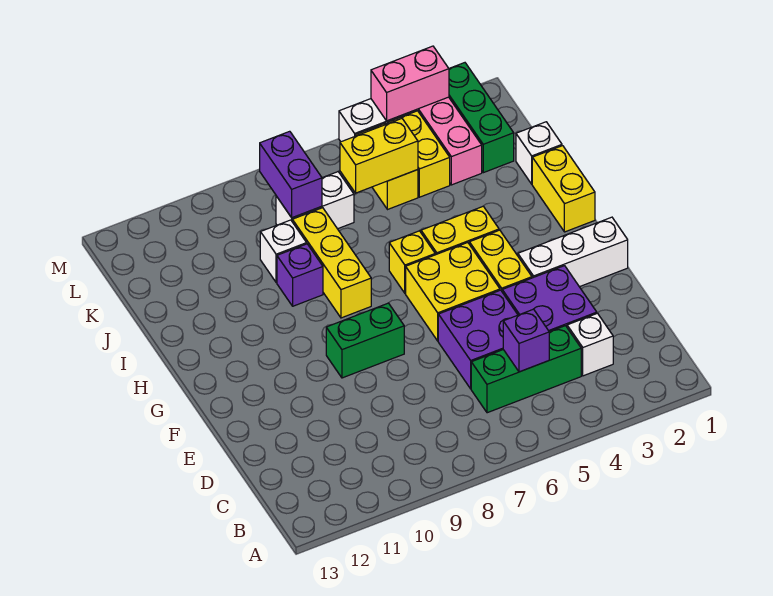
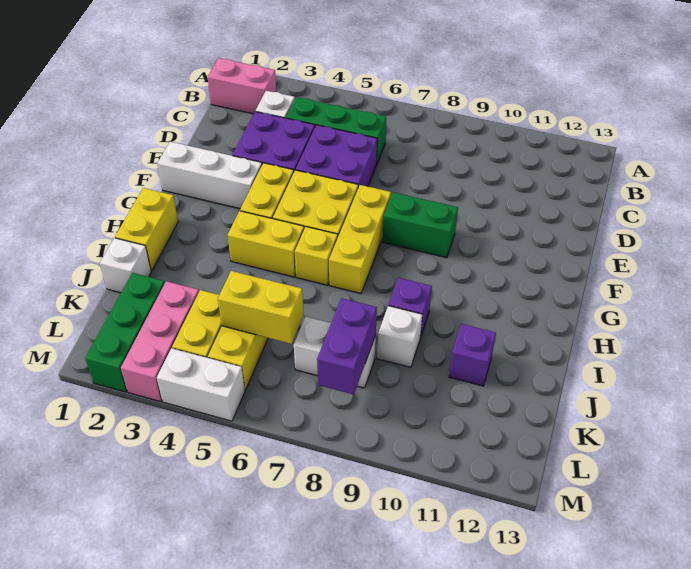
purple brick C5 level 2 -> purple brick J11 level 1
yellow brick H8:J8 level 1 -> yellow brick F7:H7 level 1
pink brick M3:M4 level 2 -> pink brick B1:B2 level 1

